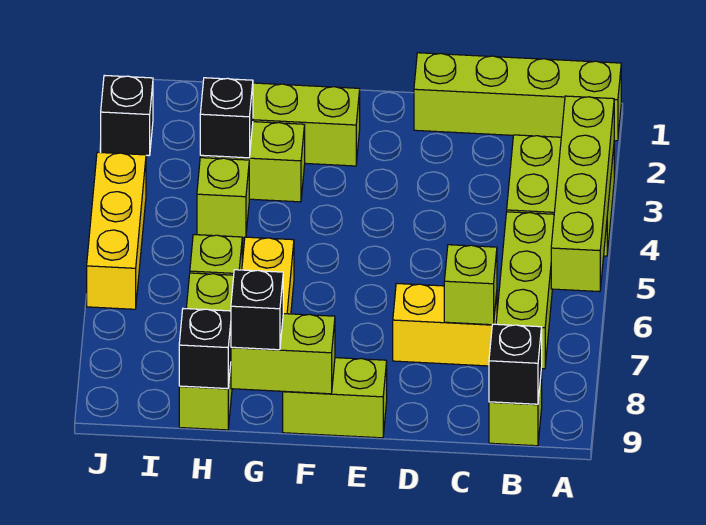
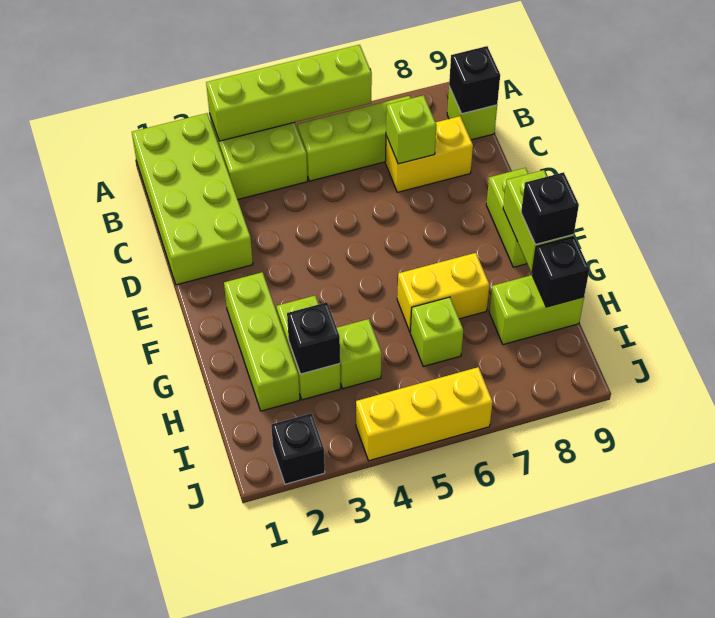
lime brick A1:D1 level 1 -> lime brick A1:D2 level 1
yellow brick C7:D7 level 1 -> yellow brick C7:C8 level 1
lime brick H7:H9 level 1 -> lime brick H8:H9 level 1

